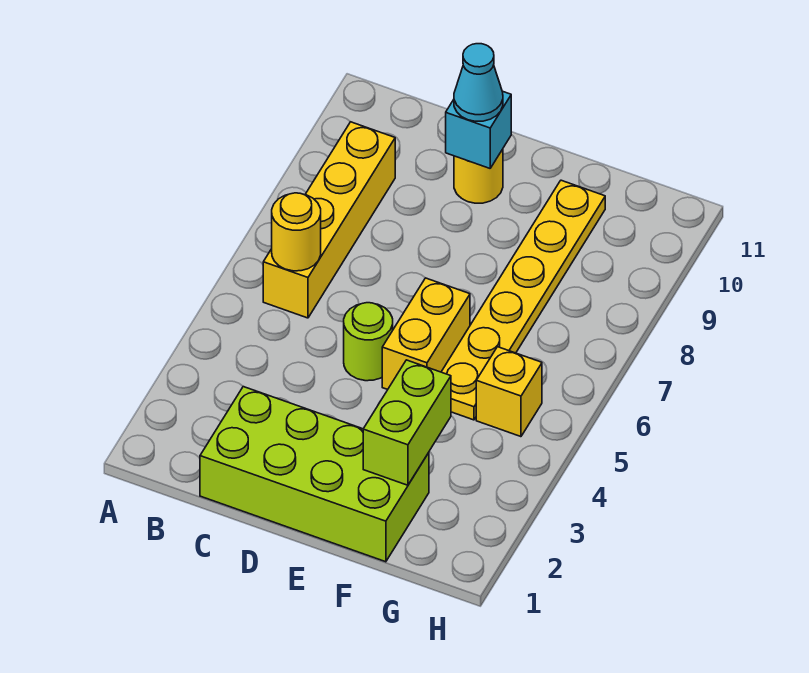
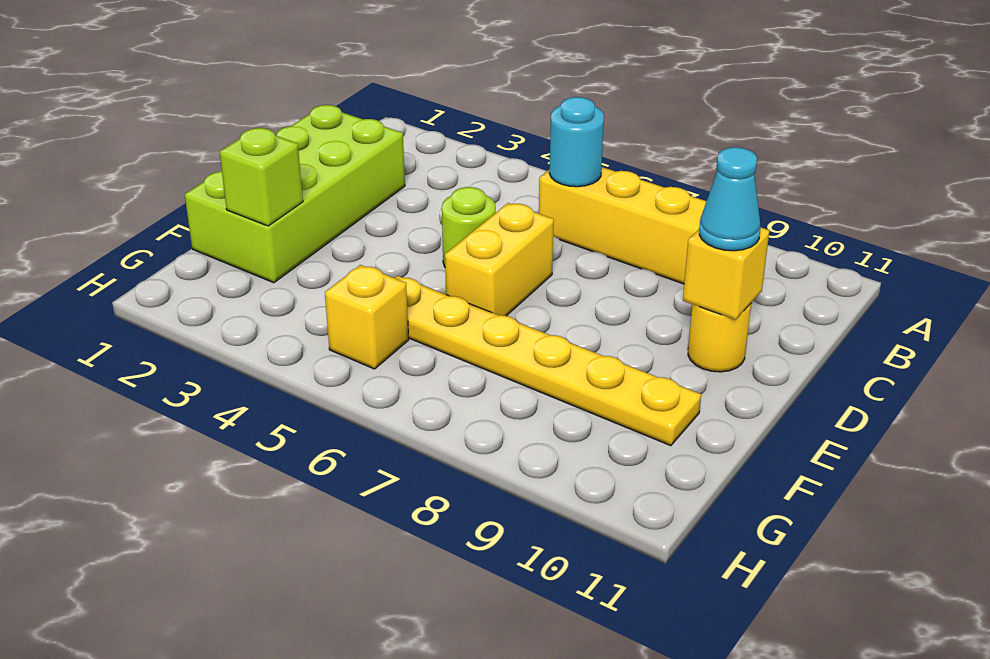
yellow round brick B6 level 2 -> cyan round brick B6 level 2
cyan brick D10 level 2 -> yellow brick D10 level 2
yellow brick E5:E6 level 1 -> yellow brick D6:E6 level 1
lime brick F2:F3 level 2 -> lime brick F2 level 2

